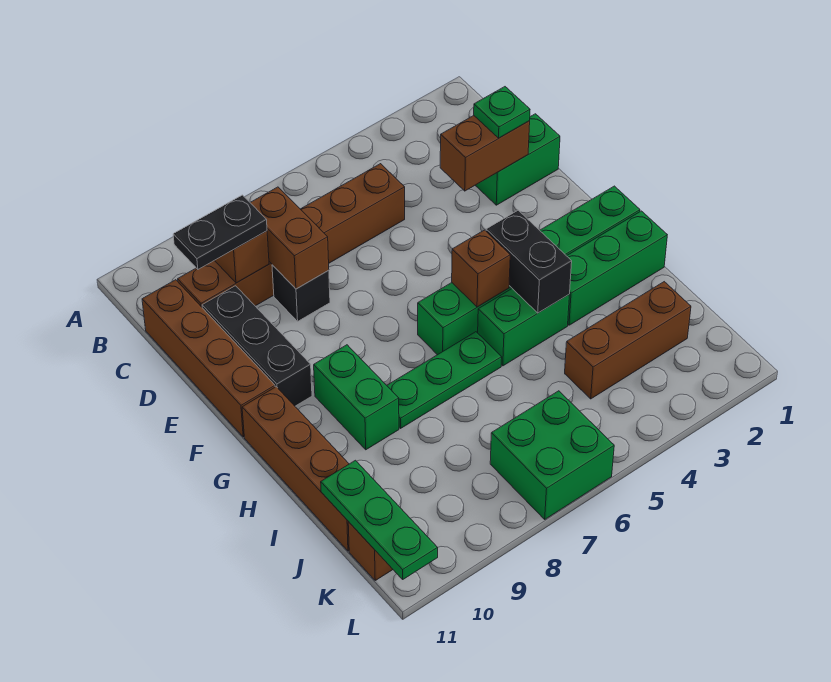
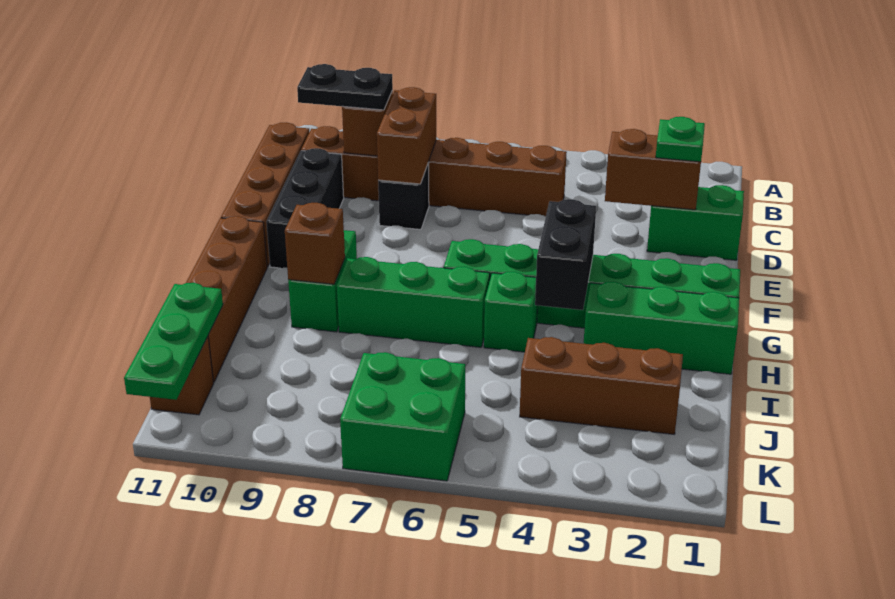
brown brick G5 level 2 -> brown brick H9 level 2
green brick H4:H5 level 1 -> green brick H5 level 1
green plate H6:H8 level 1 -> green brick H6:H8 level 1

